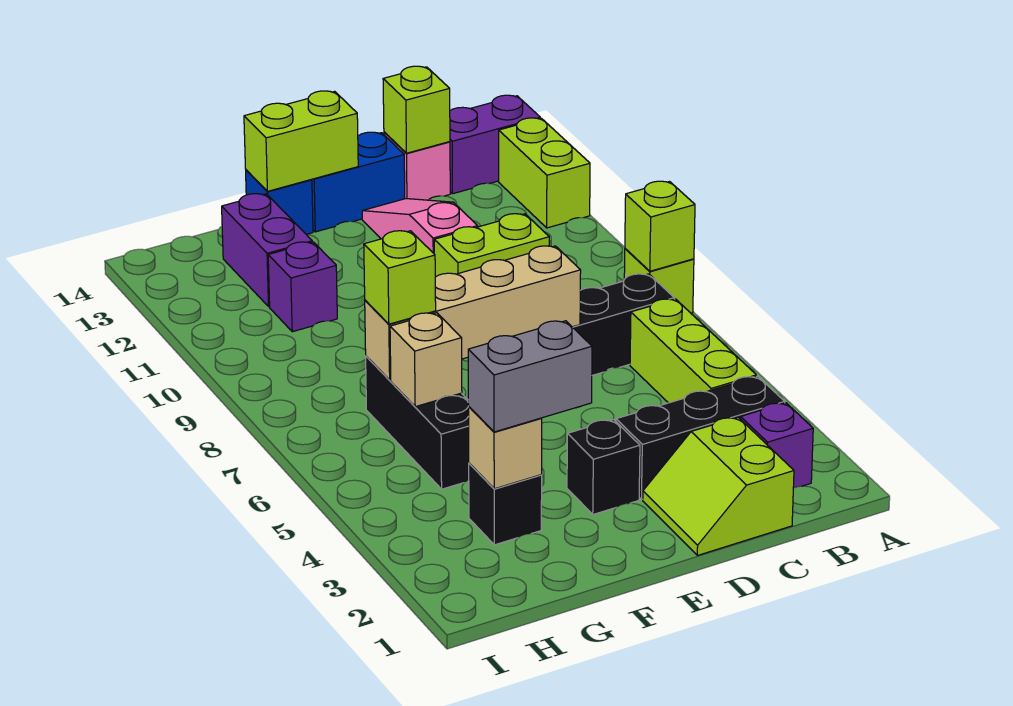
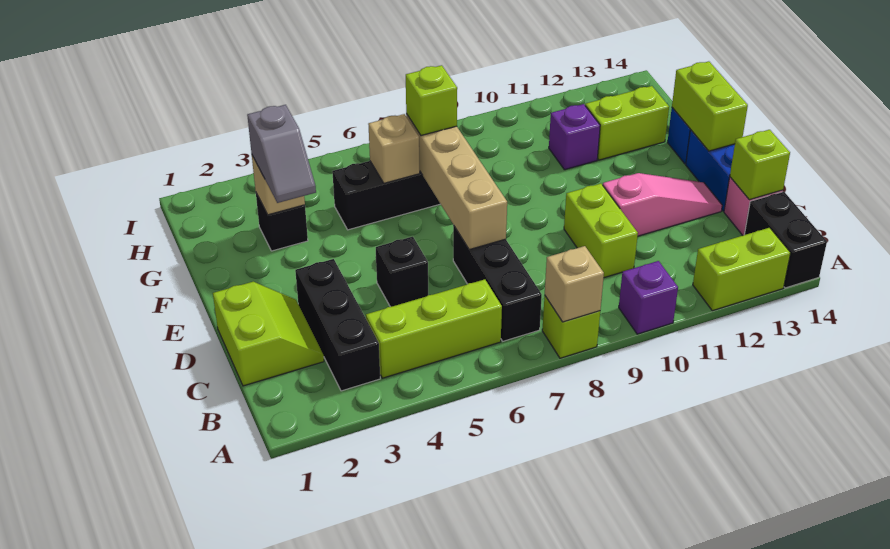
lime brick A8 level 2 -> tan brick A8 level 2
purple brick A14:B14 level 1 -> black brick A14:B14 level 1
purple brick B2 level 1 -> purple brick A10 level 1
lime slope C1:D2 level 1 top C -> lime slope C1:D2 level 1 top 1
black brick E3 level 1 -> black brick D5 level 1
grey brick F3:G3 level 3 -> grey slope F3:G3 level 3 top G
purple brick G12:G13 level 1 -> lime brick G12:G13 level 1

